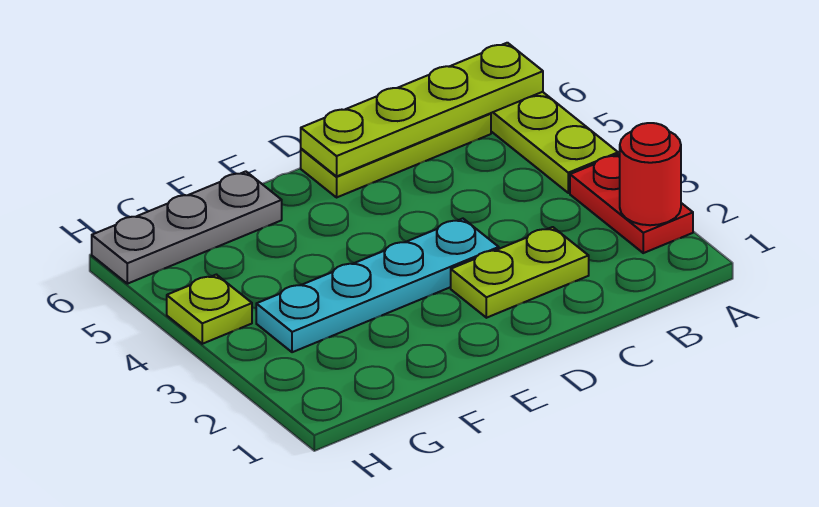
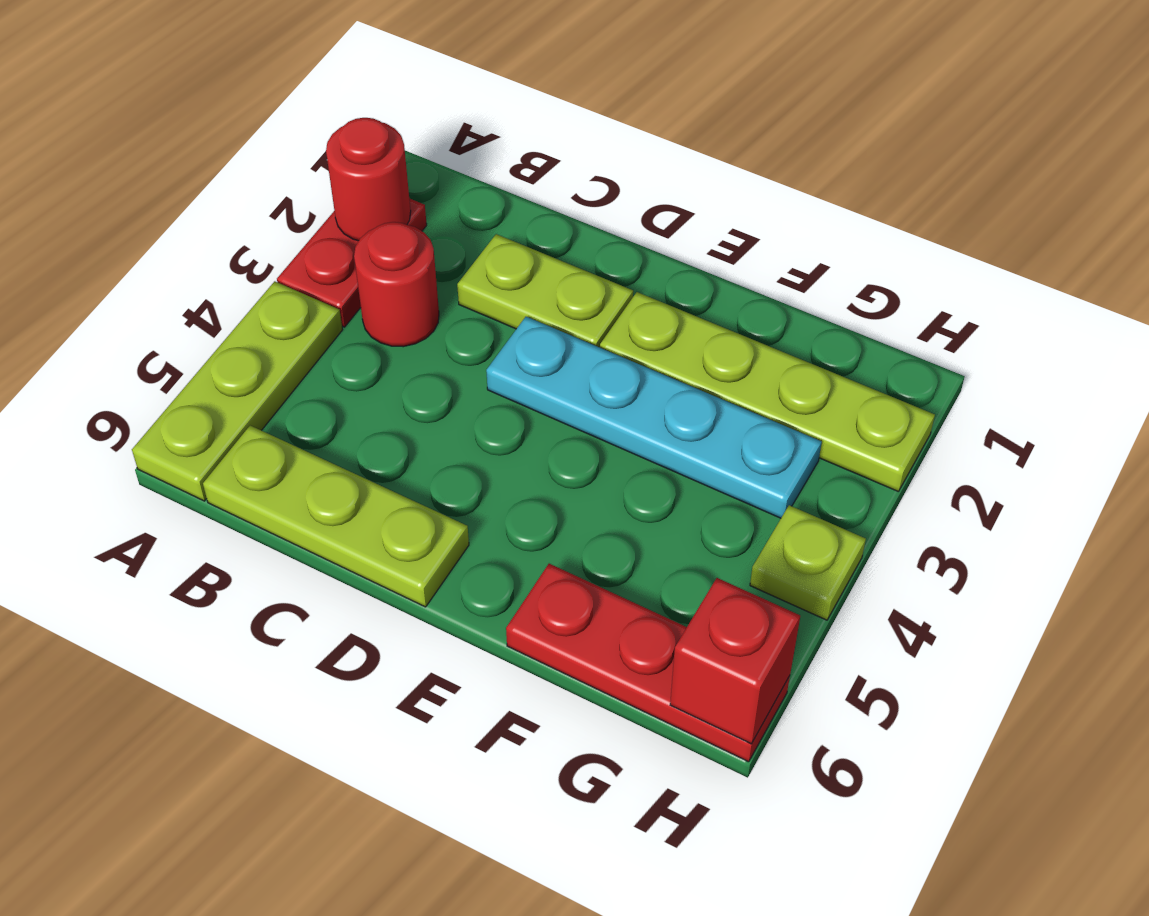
lime plate A6:D6 level 2 -> lime plate E2:H2 level 1
none -> red round brick B3 level 1
grey plate F6:H6 level 1 -> red plate F6:H6 level 1
none -> red brick H6 level 2

